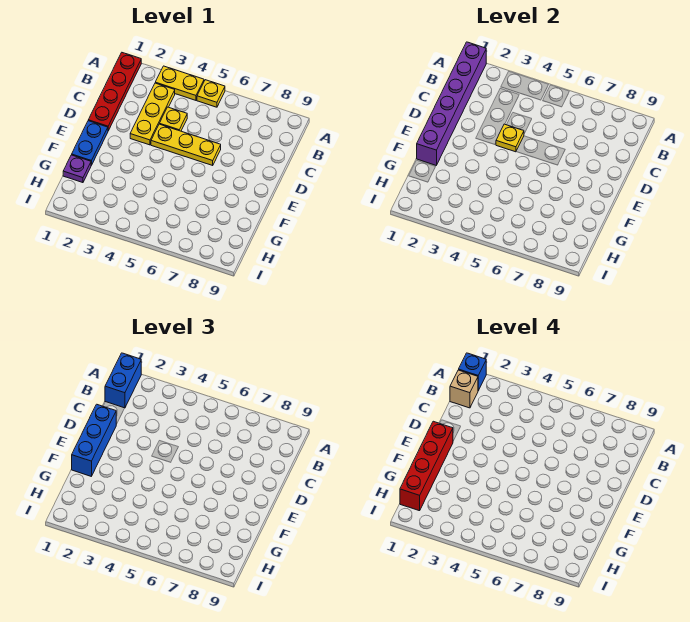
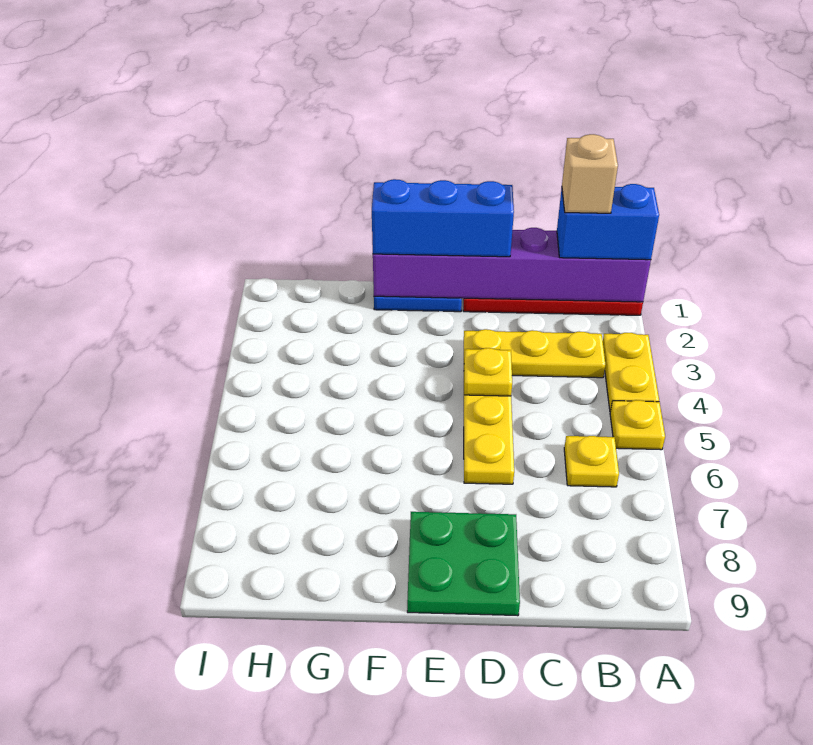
blue brick A1 level 4 -> none
yellow plate C4 level 1 -> yellow plate B6 level 1
none -> green plate D8:E9 level 1
red brick E1:H1 level 4 -> none
purple plate G1 level 1 -> none

